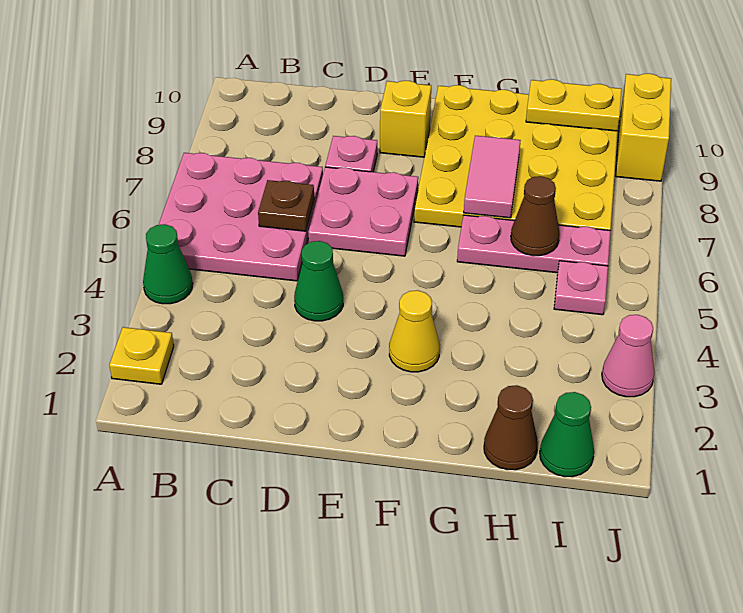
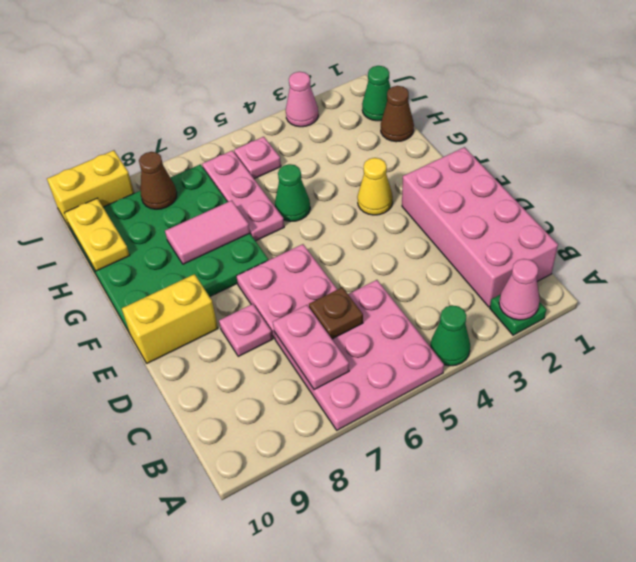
yellow plate A2 level 1 -> green plate A2 level 1
none -> pink cone A2 level 2
none -> pink brick B1:E2 level 1
none -> pink plate B7:C7 level 2
green cone D4 level 1 -> green cone G5 level 1
yellow brick E9 level 1 -> yellow brick E9:E10 level 1
yellow plate F7:I10 level 1 -> green plate F7:I10 level 1
brown cone H6 level 2 -> brown cone I8 level 2

